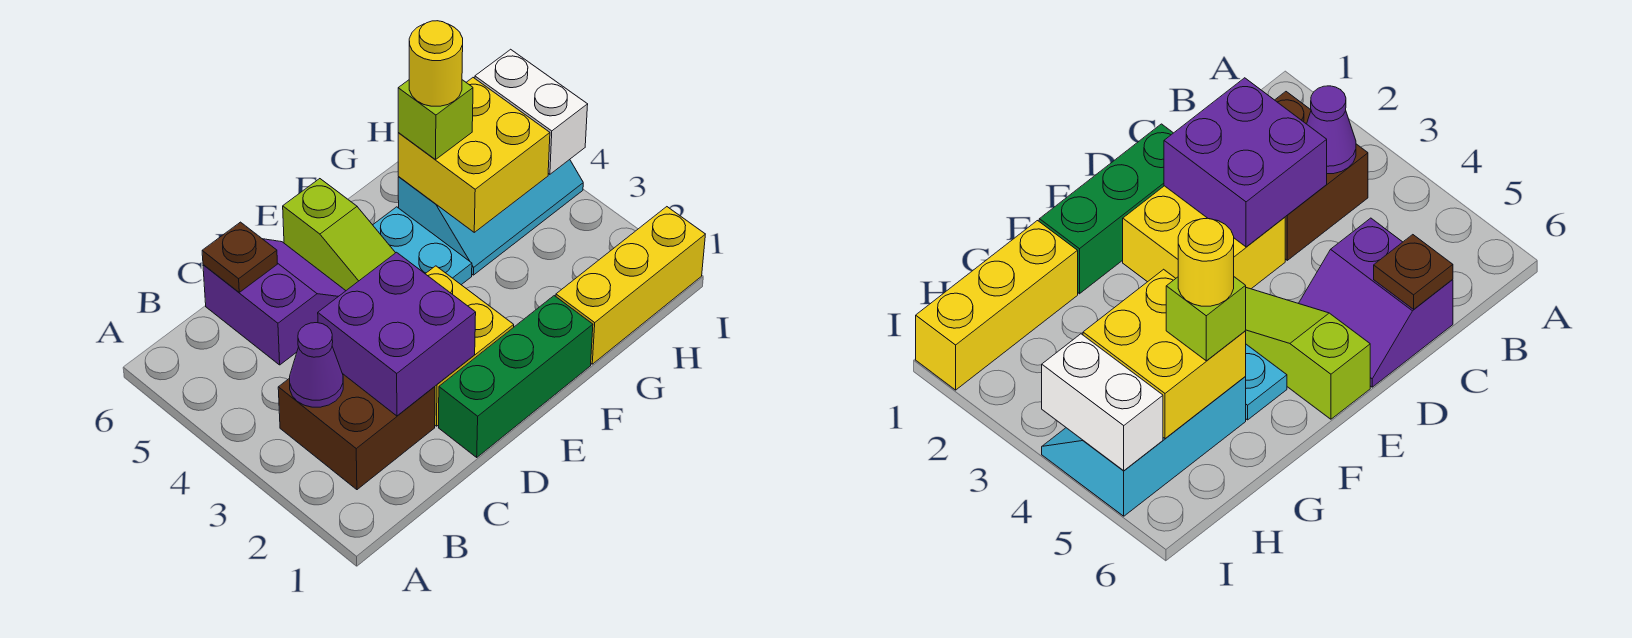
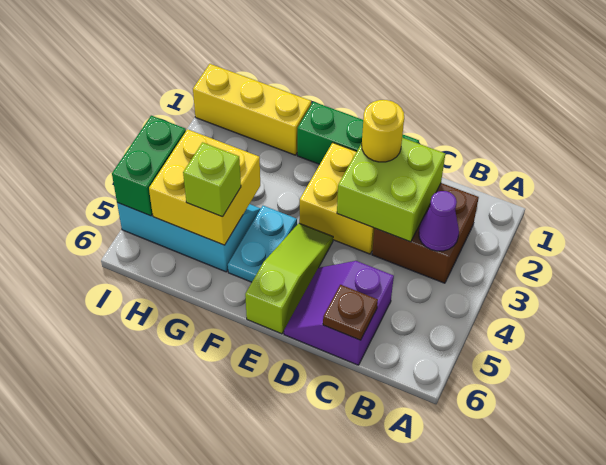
purple brick C2:D3 level 2 -> lime brick C2:D3 level 2
yellow round brick G5 level 4 -> yellow round brick D2 level 3
white brick I4:I5 level 2 -> green brick I4:I5 level 2

